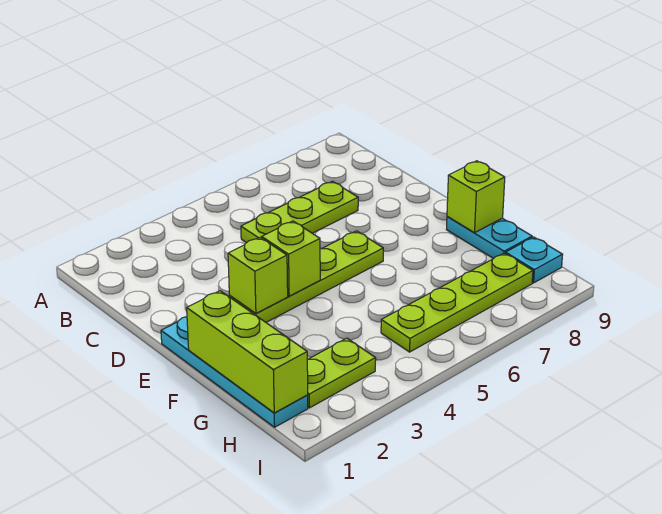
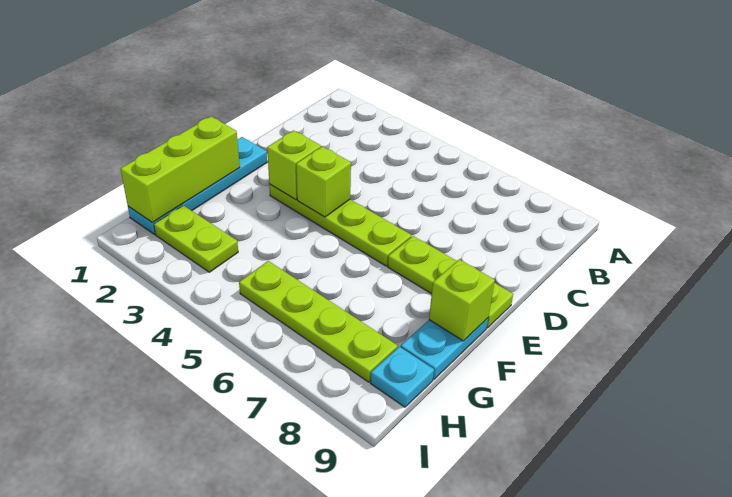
lime plate C5:C7 level 1 -> lime plate E7:E9 level 1

